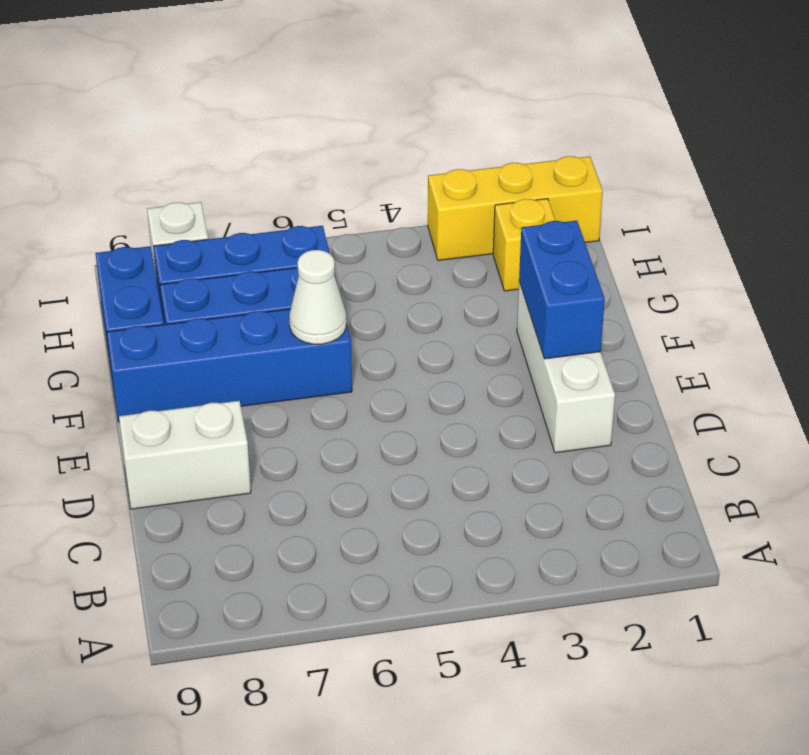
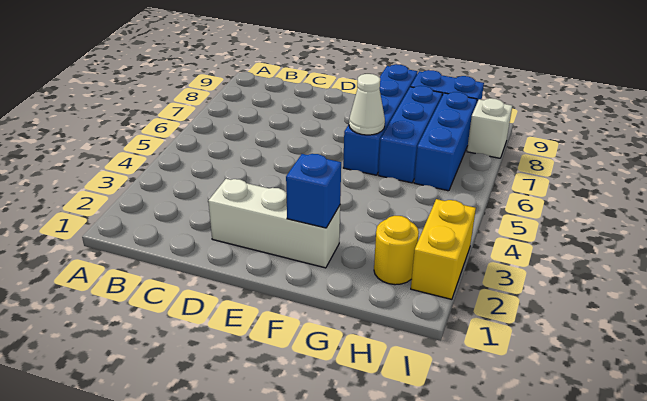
white brick D8:D9 level 1 -> none
blue brick E2:F2 level 2 -> blue brick F2 level 2
yellow brick H2 level 1 -> yellow round brick H2 level 1
yellow brick I1:I3 level 1 -> yellow brick I2:I3 level 1

